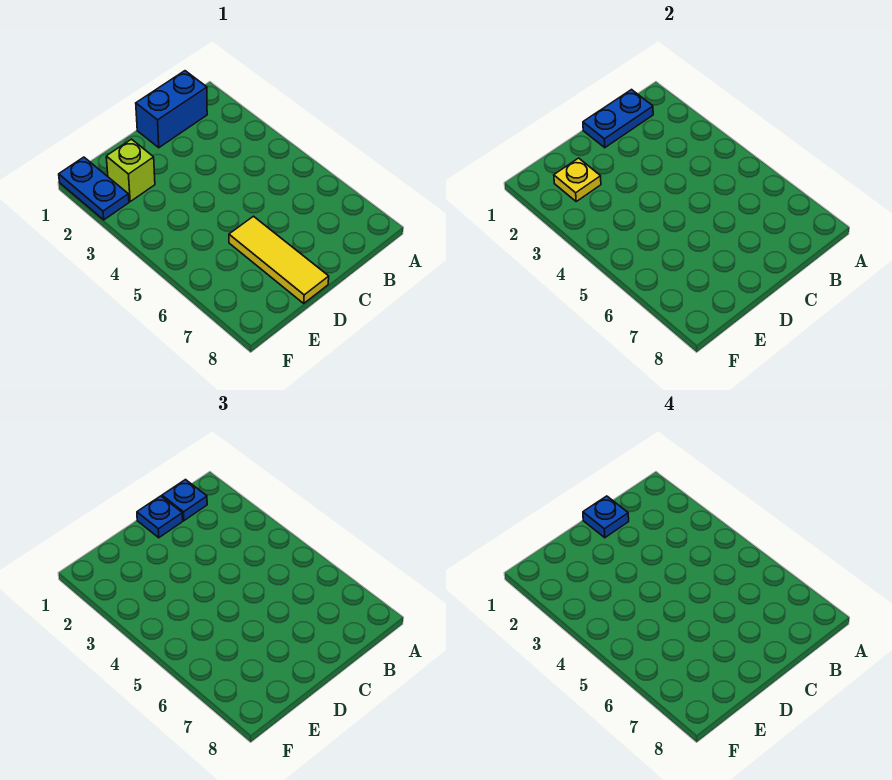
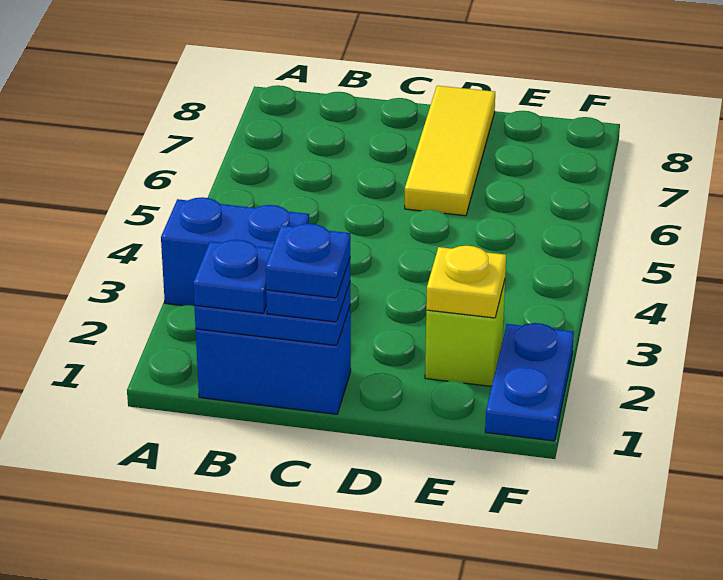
none -> blue brick A3:B3 level 1

